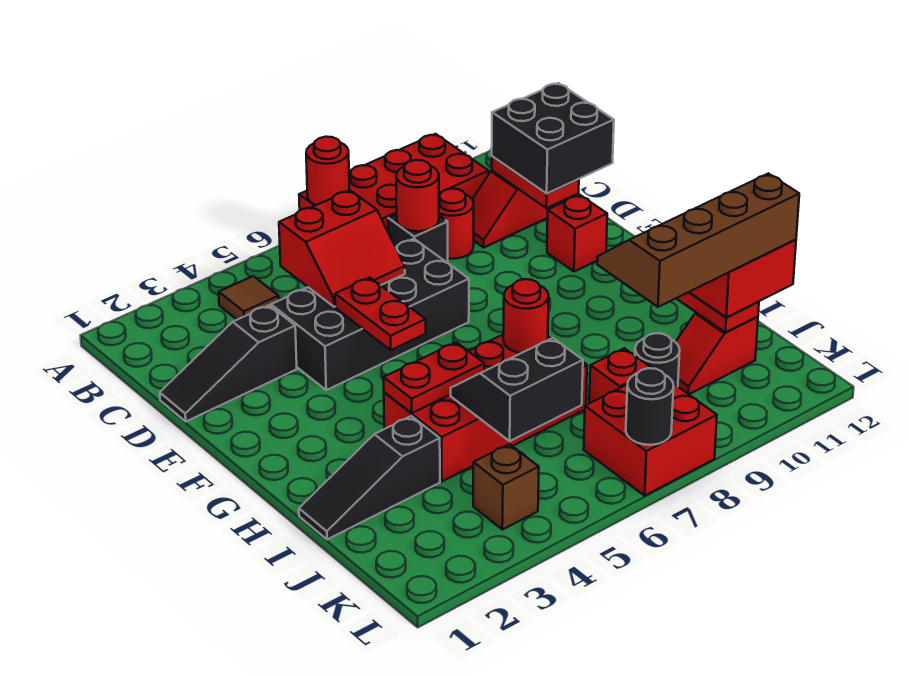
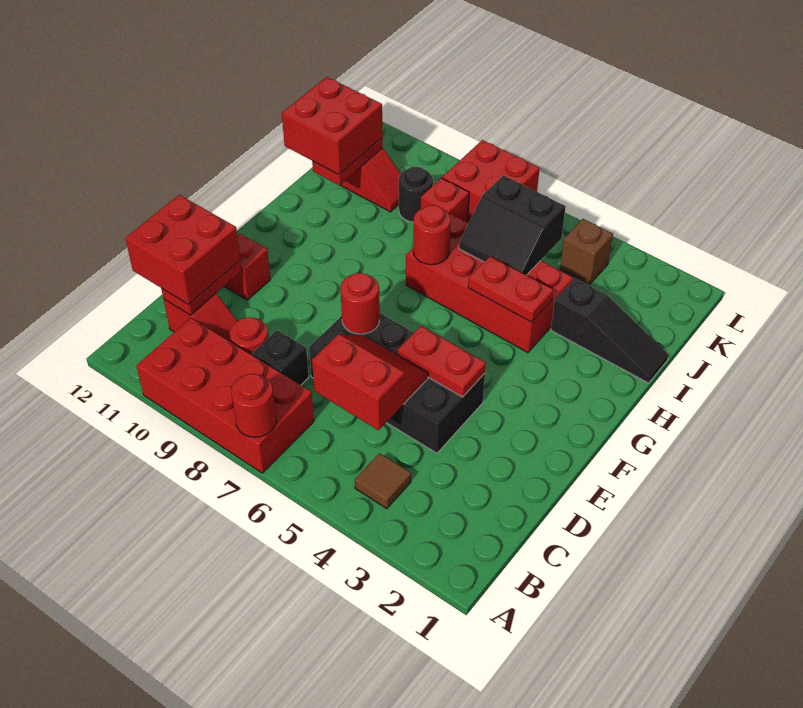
red round brick C8 level 2 -> red round brick E7 level 2
black brick C11:D12 level 3 -> red brick C11:D12 level 3
black slope D1:D3 level 1 top 3 -> none
red plate E5:F5 level 2 -> red plate E4:E5 level 2
brown slope I9:J12 level 4 top J -> none
black round brick L7 level 2 -> none

